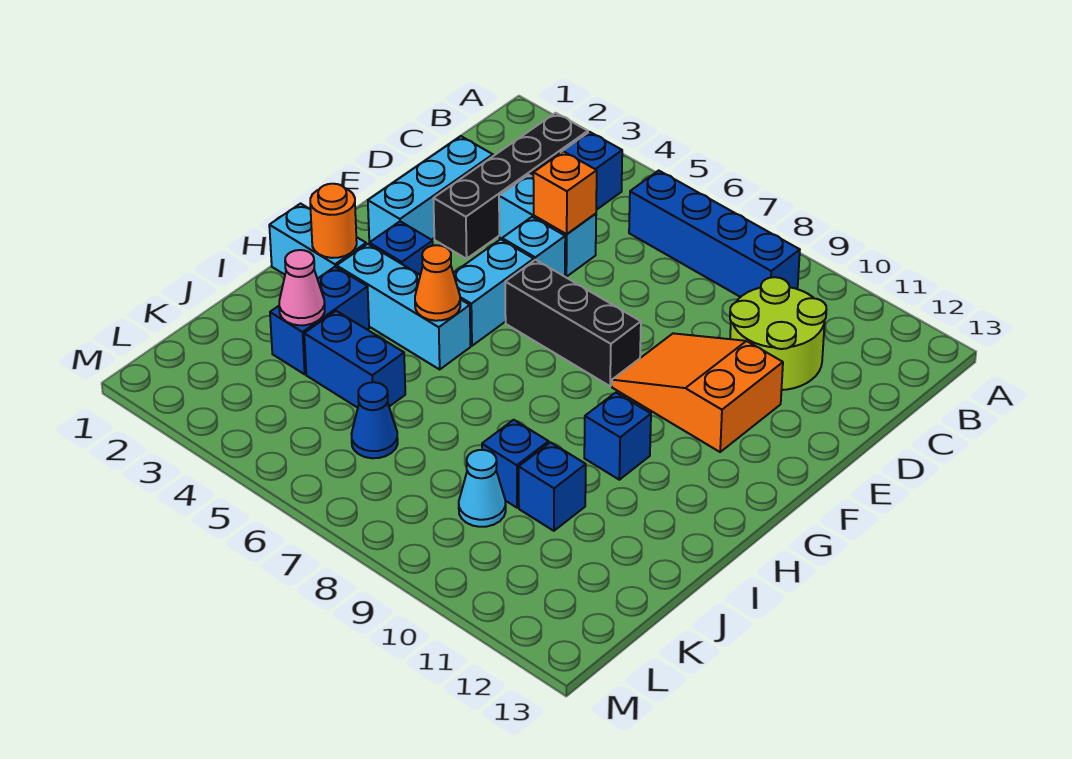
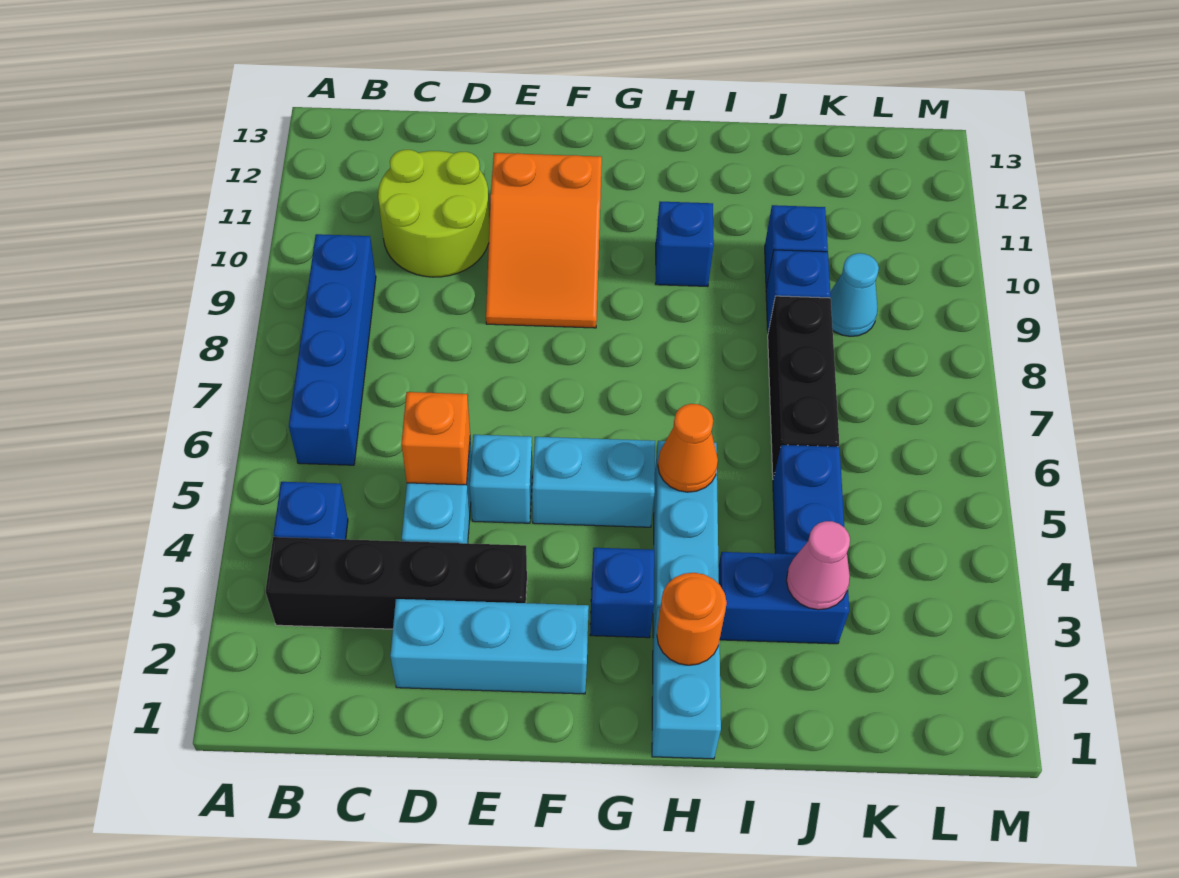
black brick F6:F8 level 1 -> black brick J6:J8 level 1
blue cone K6 level 1 -> none

